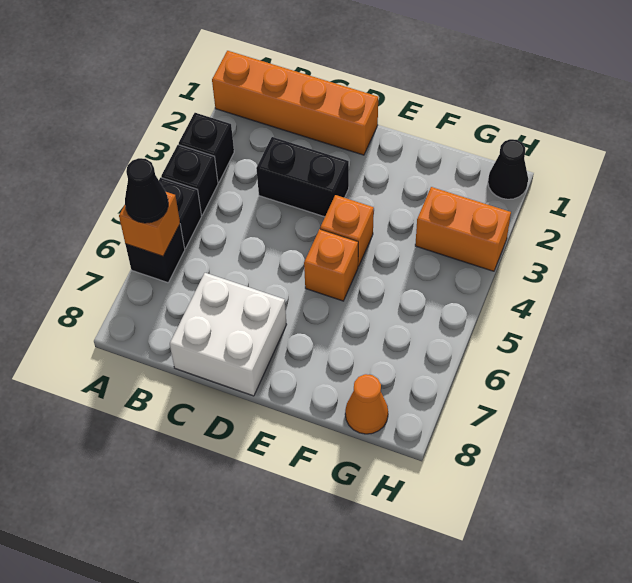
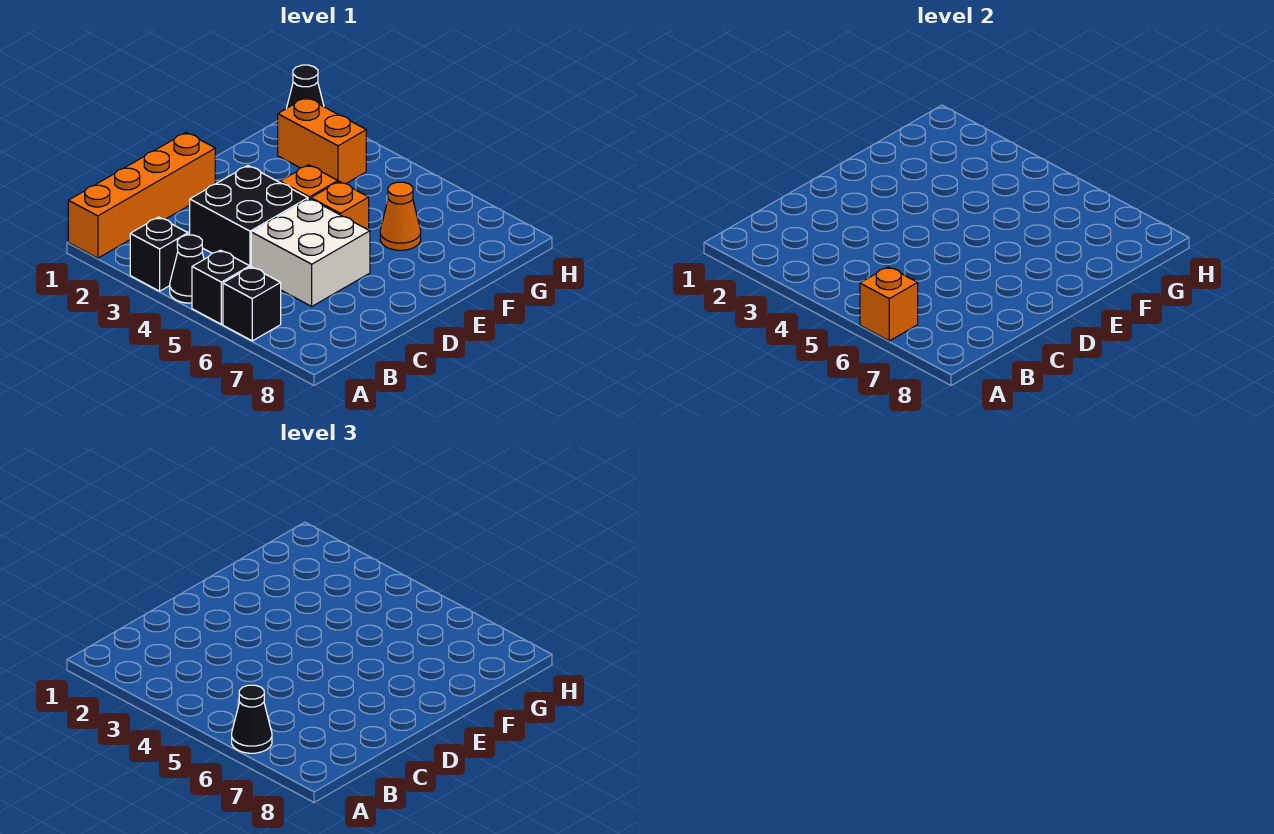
black brick A4 level 1 -> black cone A4 level 1
black brick C3:D3 level 1 -> black brick C3:D4 level 1
white brick C7:D8 level 1 -> white brick C5:D6 level 1
orange brick G3:H3 level 1 -> orange brick G2:G3 level 1
orange cone G8 level 1 -> orange cone F6 level 1

